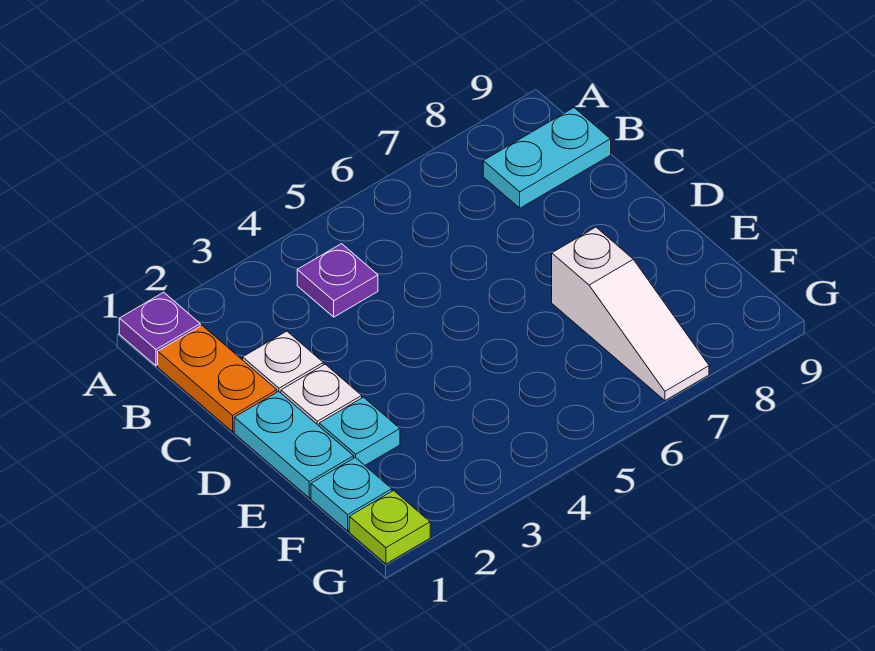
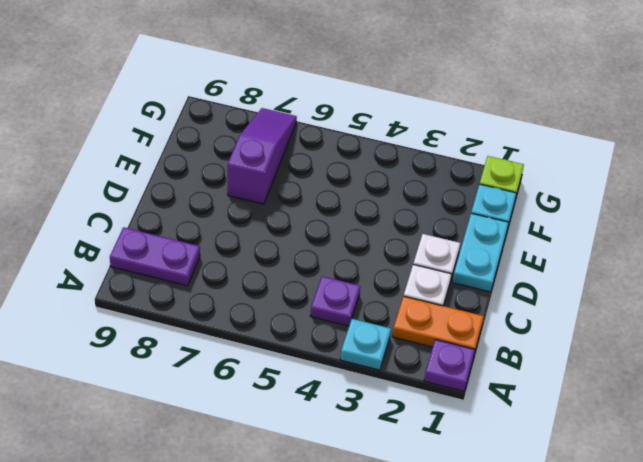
orange plate B1:C1 level 1 -> orange plate B1:B2 level 1
cyan plate B8:B9 level 1 -> purple plate B8:B9 level 1
cyan plate E2 level 1 -> cyan plate A3 level 1
white slope E7:G7 level 1 top E -> purple slope E7:G7 level 1 top E

